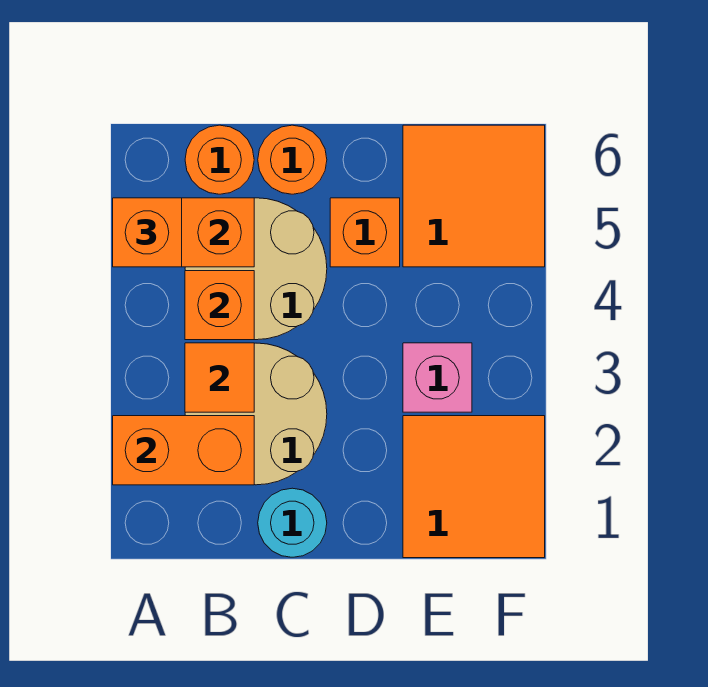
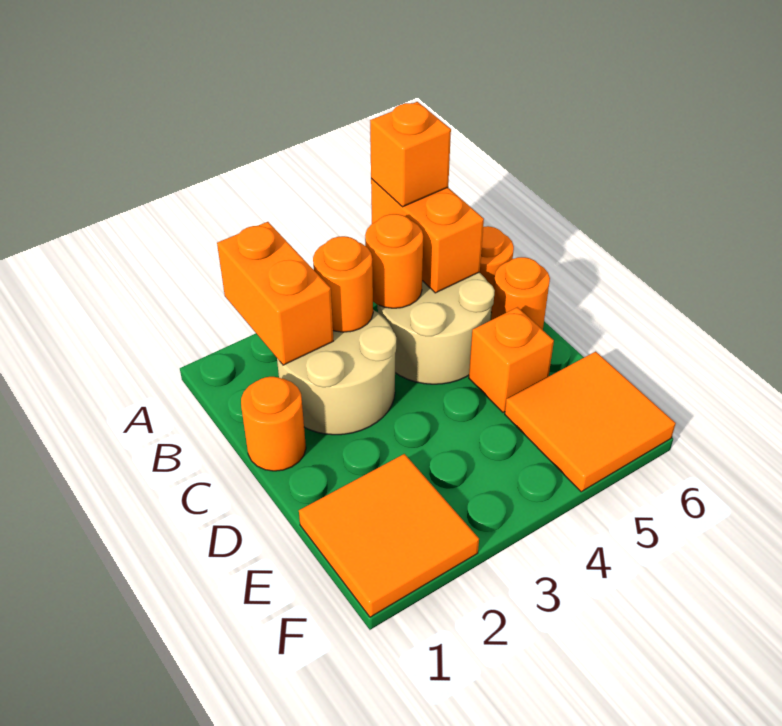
orange tile B3 level 2 -> orange round brick B3 level 2
orange brick B4 level 2 -> orange round brick B4 level 2
cyan round brick C1 level 1 -> orange round brick C1 level 1
pink brick E3 level 1 -> none

